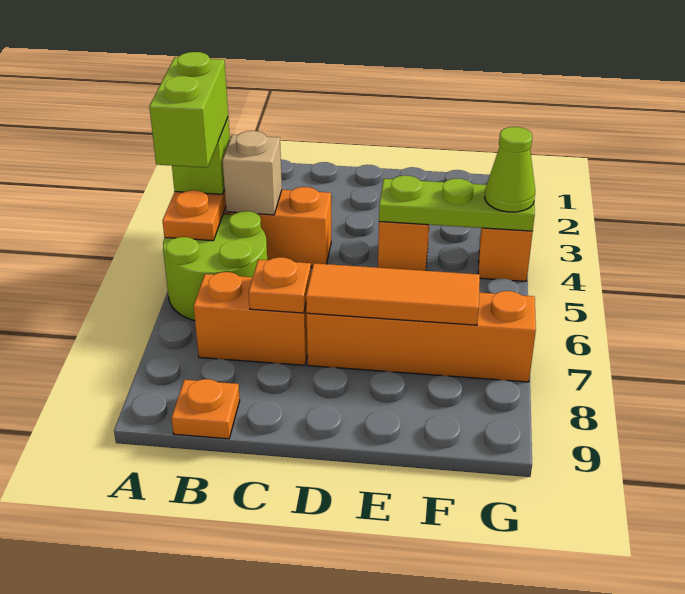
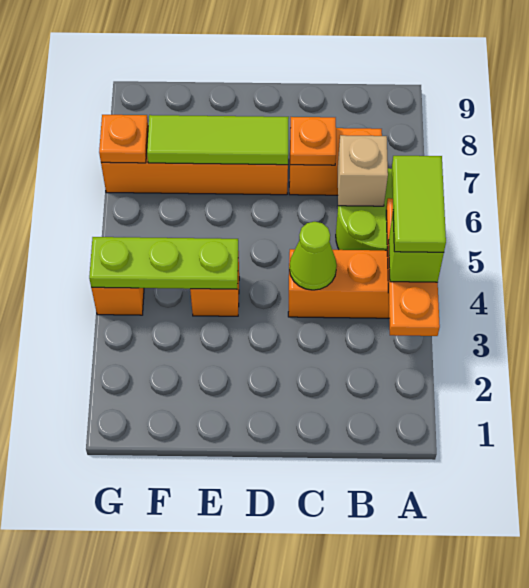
lime brick A4:A5 level 4 -> lime tile A4:A5 level 4
tan brick B4 level 2 -> tan brick B6 level 2
orange plate B9 level 1 -> orange plate G7 level 2
orange tile D7:F7 level 2 -> lime tile D7:F7 level 2
lime cone G4 level 3 -> lime cone C4 level 2

